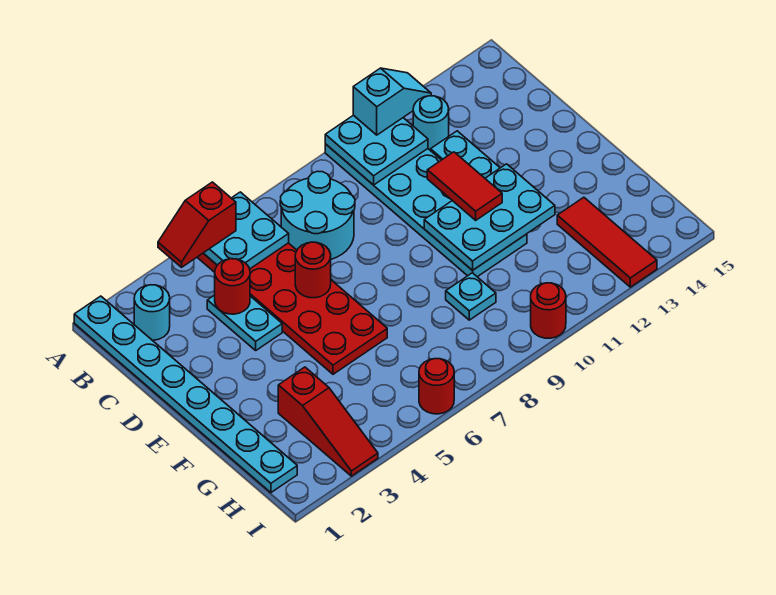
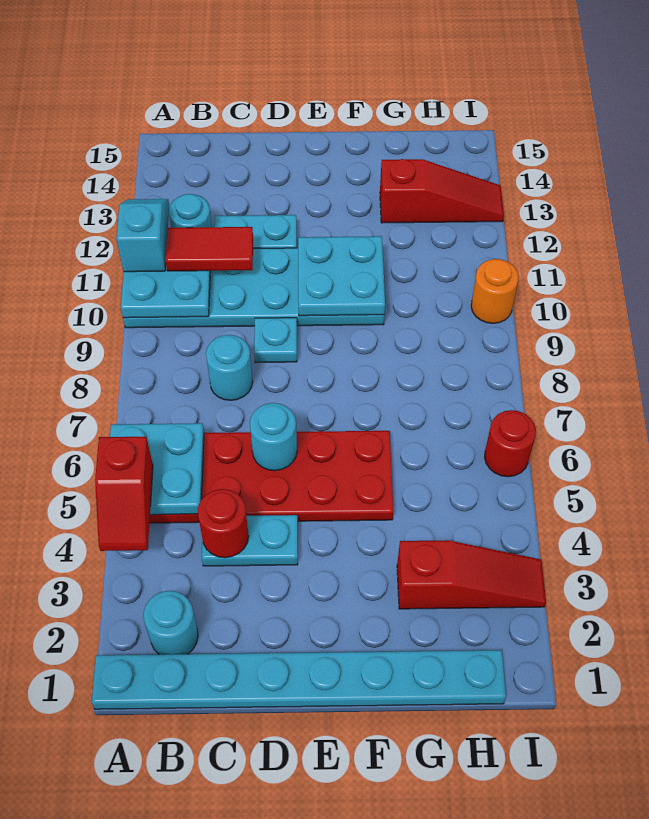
cyan round brick B7:C8 level 1 -> cyan round brick C8 level 1
red round brick D6 level 2 -> cyan round brick D6 level 2
red tile D11:E11 level 3 -> red tile B11:C11 level 3
cyan plate E10:F12 level 2 -> cyan plate E10:F11 level 2
cyan plate G9 level 1 -> cyan plate D9 level 1
red tile G13:I13 level 1 -> red slope G13:I13 level 1 top G
red round brick I10 level 1 -> orange round brick I10 level 1

